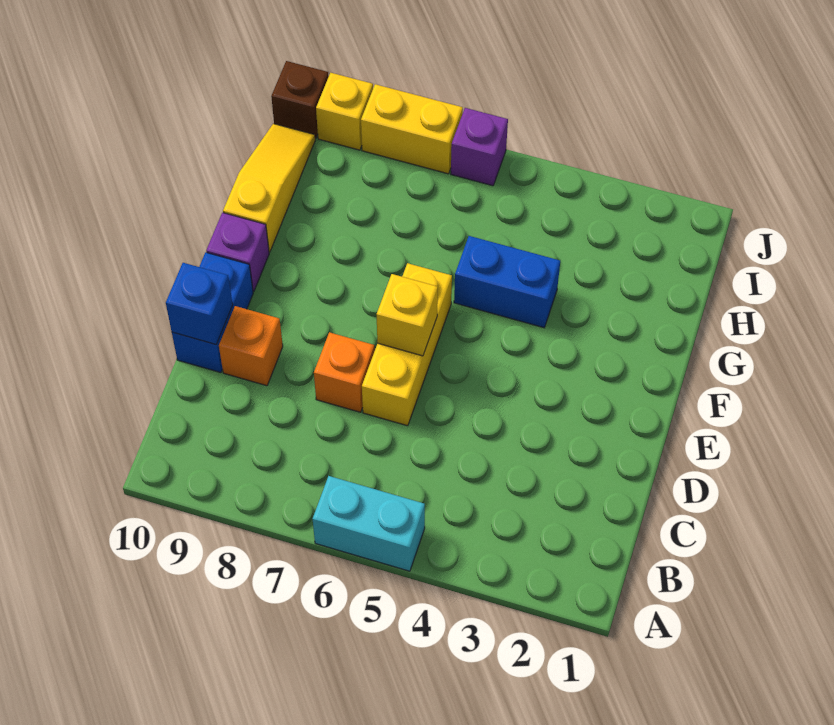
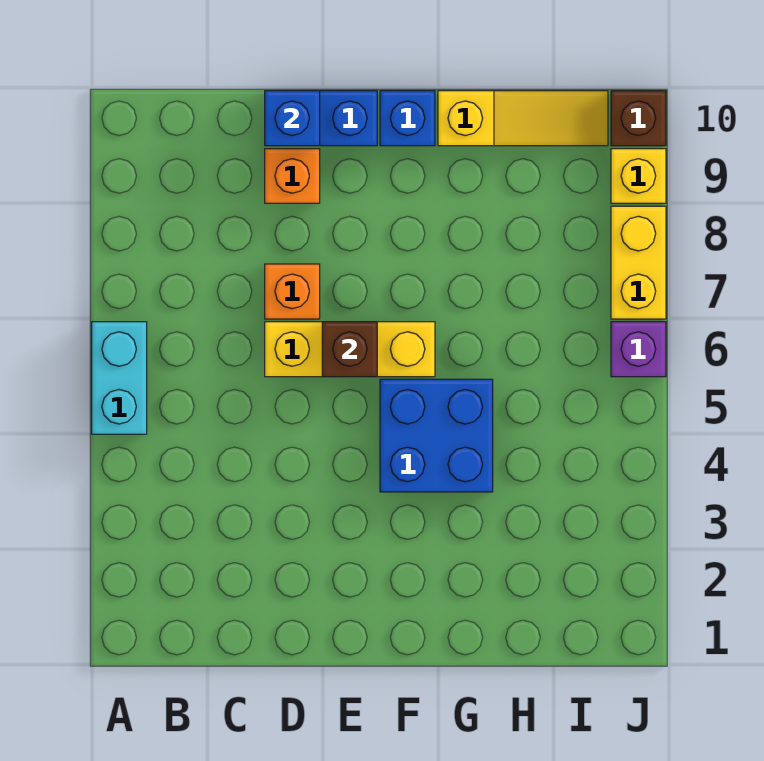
yellow brick E6 level 2 -> brown brick E6 level 2
purple brick F10 level 1 -> blue brick F10 level 1
blue brick G4:G5 level 1 -> blue brick F4:G5 level 1

